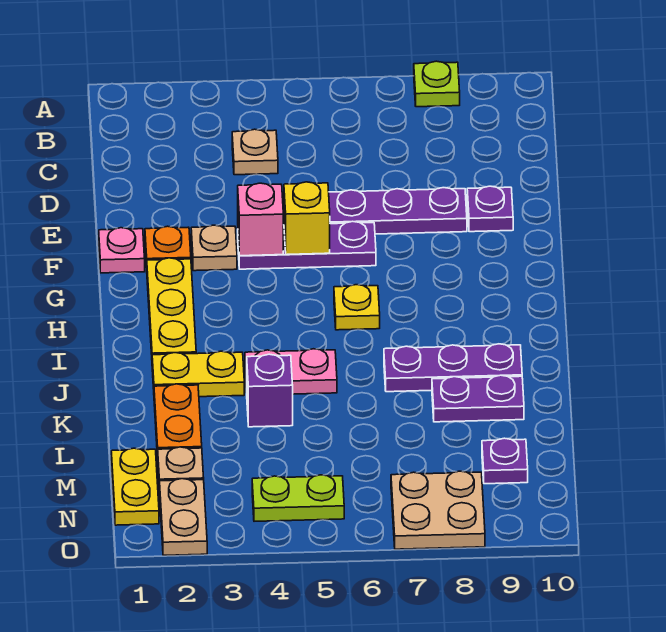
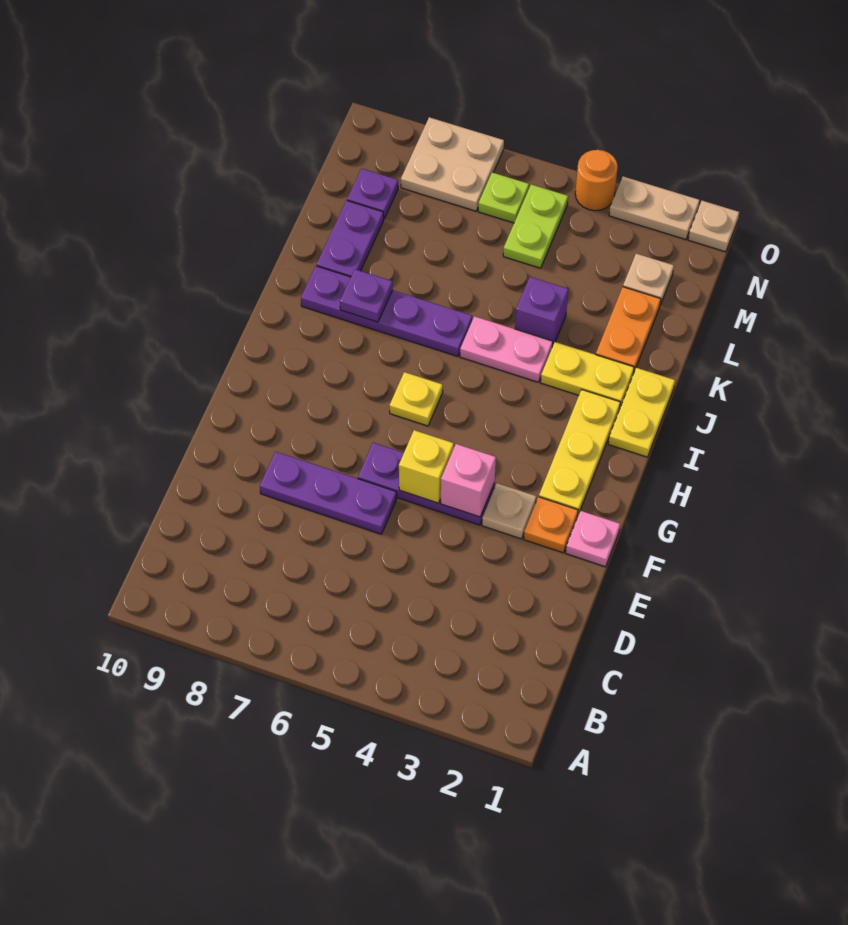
lime plate A8 level 1 -> lime plate N6 level 1
tan plate C4 level 1 -> tan plate O1 level 1
purple plate E9 level 1 -> purple plate J8 level 2
purple plate J7:J9 level 1 -> purple plate J6:J9 level 1
purple plate K8:K9 level 1 -> purple plate K9:L9 level 1
yellow plate M1:N1 level 1 -> yellow plate I1:J1 level 1
tan plate N2:O2 level 1 -> tan plate O2:O3 level 1
lime plate N4:N5 level 1 -> lime plate M5:N5 level 1
none -> orange round brick O4 level 1

